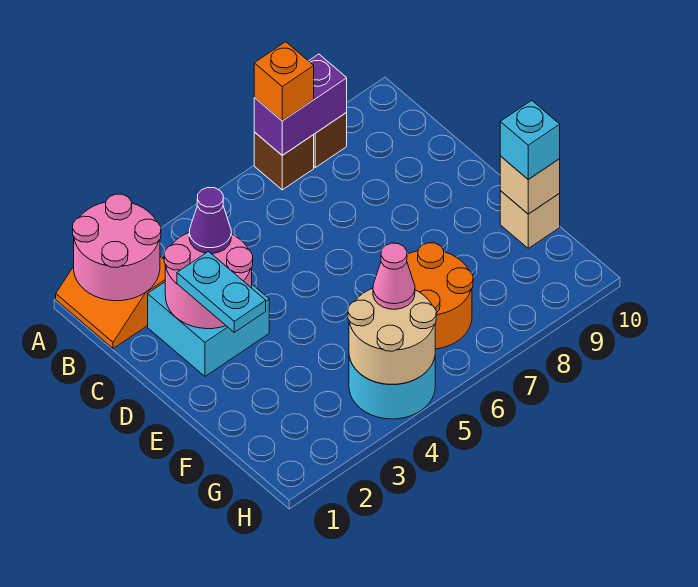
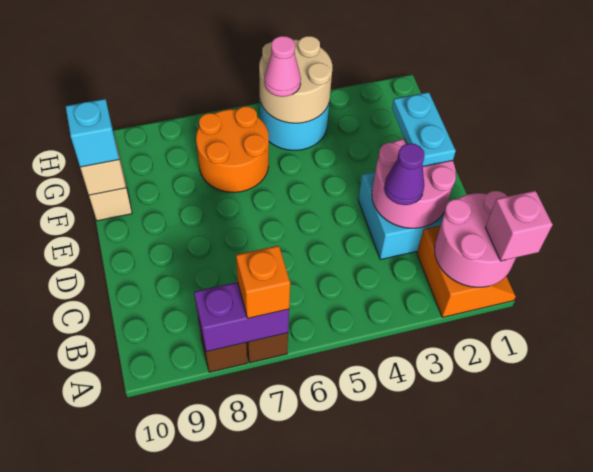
none -> pink brick A1 level 3

